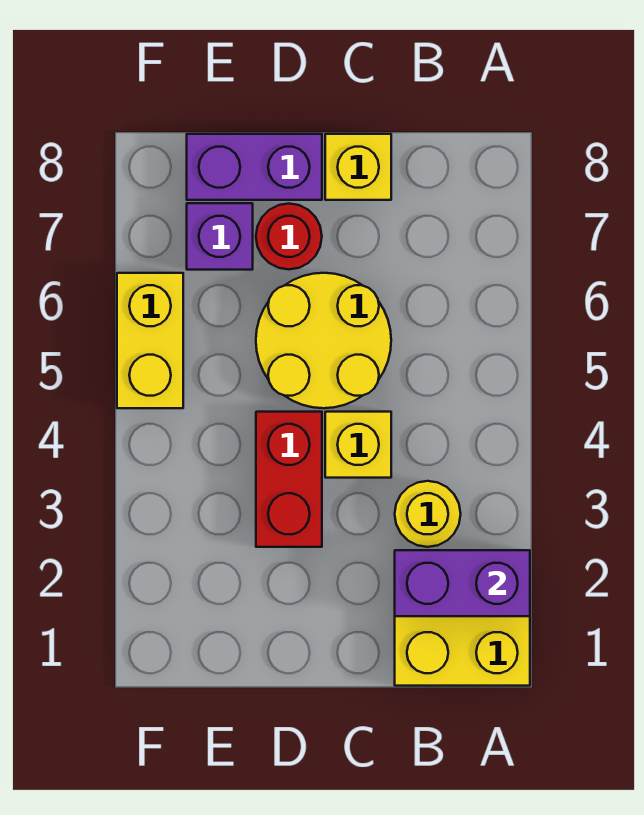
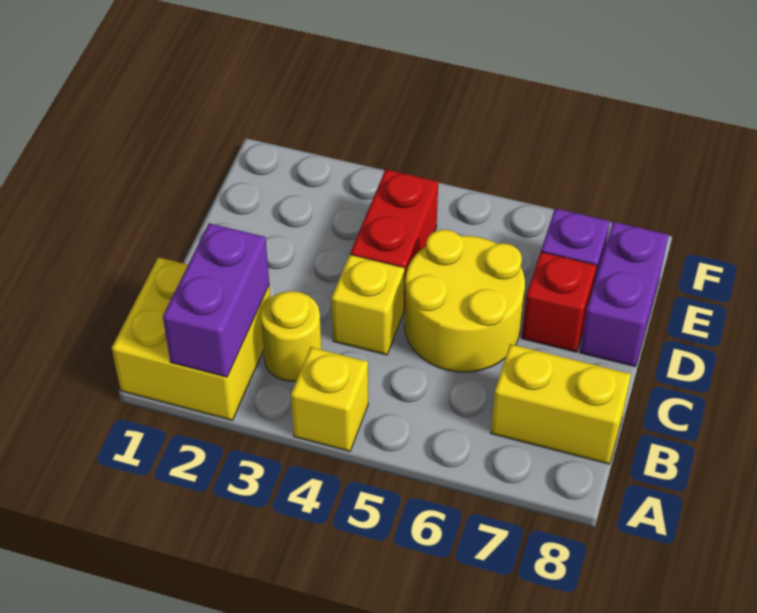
yellow brick C8 level 1 -> yellow brick A4 level 1
red brick D3:D4 level 1 -> red brick D4:E4 level 1
red round brick D7 level 1 -> red brick D7 level 1
yellow brick F5:F6 level 1 -> yellow brick B7:B8 level 1

